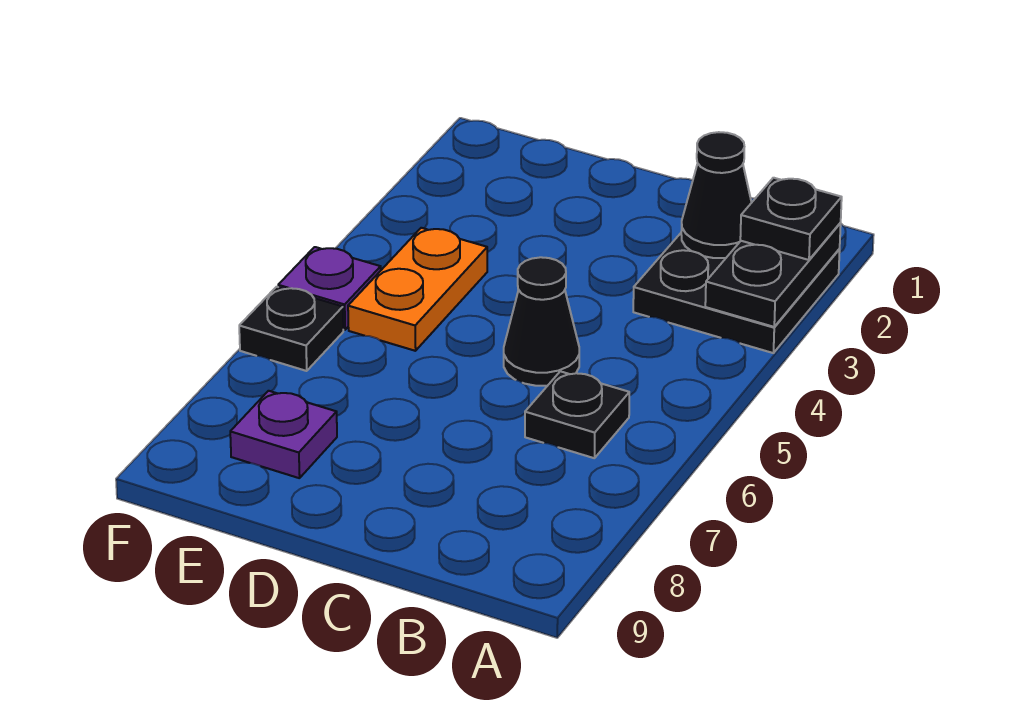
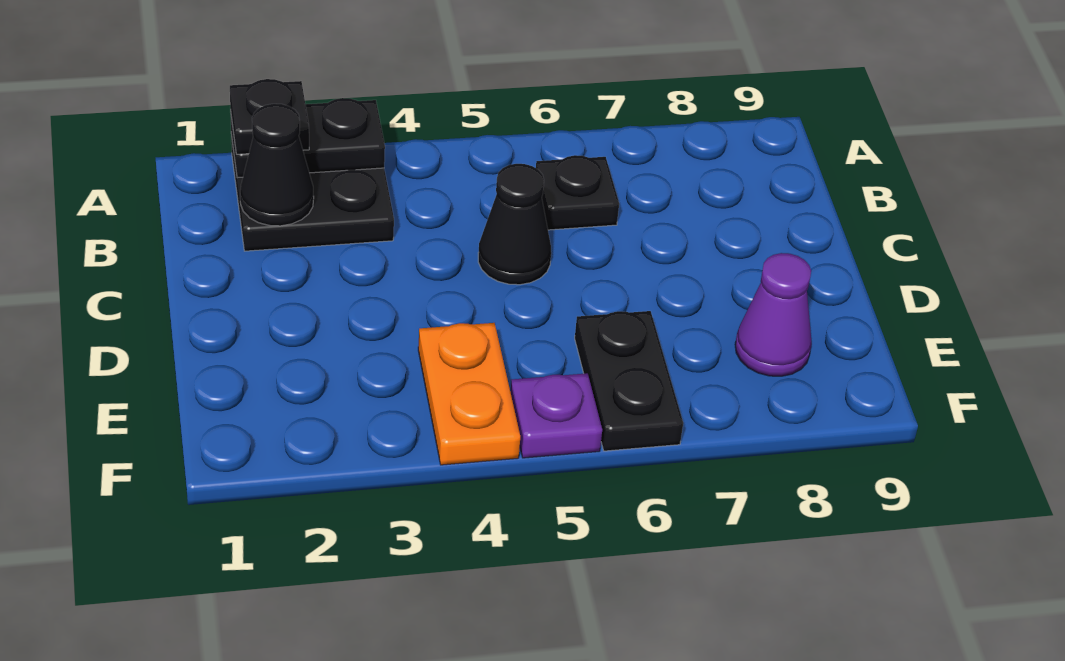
orange plate E4:E5 level 1 -> orange plate E4:F4 level 1
purple plate E8 level 1 -> purple cone E8 level 1
black plate F6 level 1 -> black plate E6:F6 level 1

